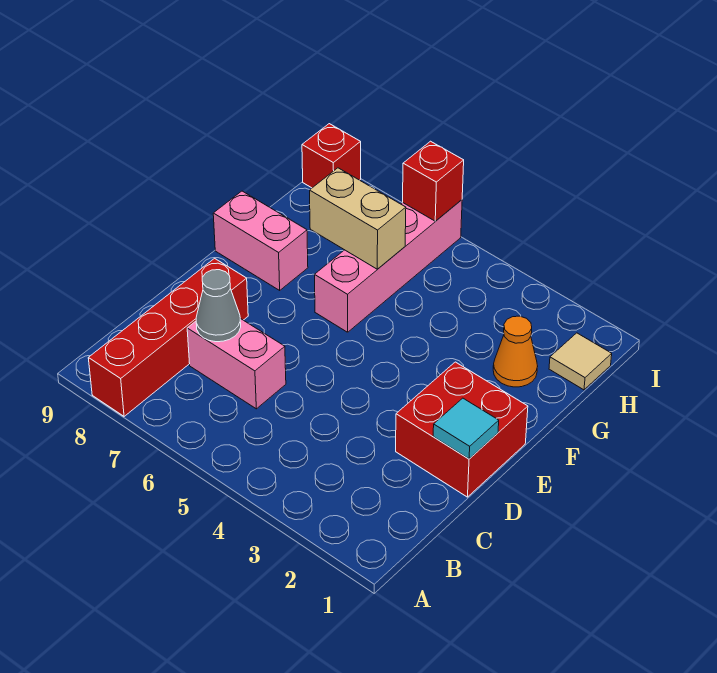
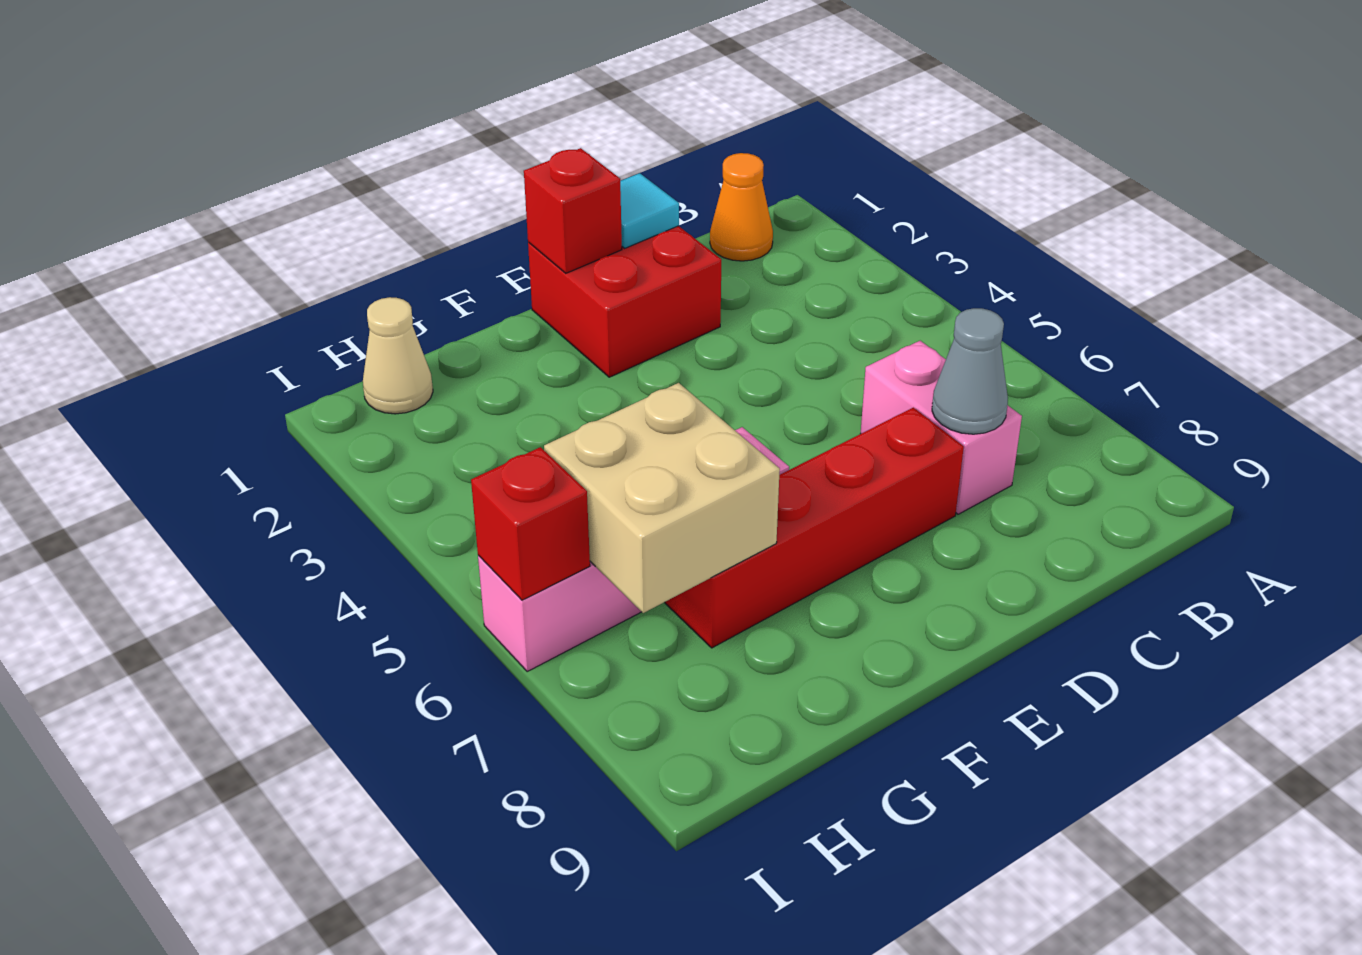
red brick A8:D8 level 1 -> red brick D7:G7 level 1
pink brick F8:F9 level 1 -> none
orange cone G2 level 1 -> orange cone B1 level 1
tan brick G6:G7 level 2 -> tan brick G6:H7 level 2
tan tile H1 level 1 -> tan cone H1 level 1
red brick I9 level 1 -> red brick E1 level 2

